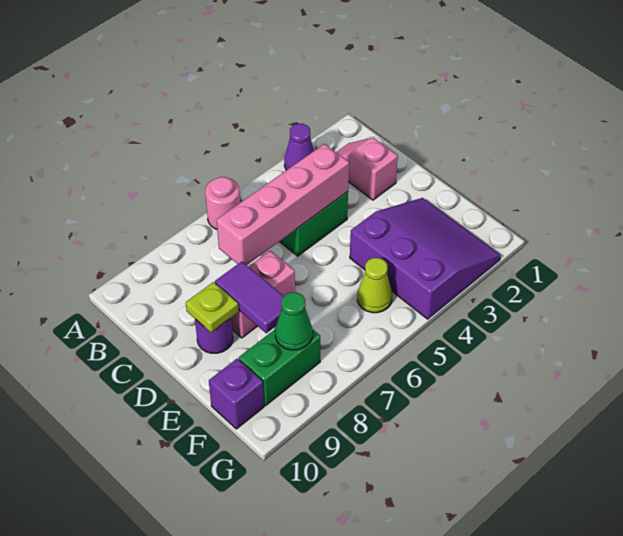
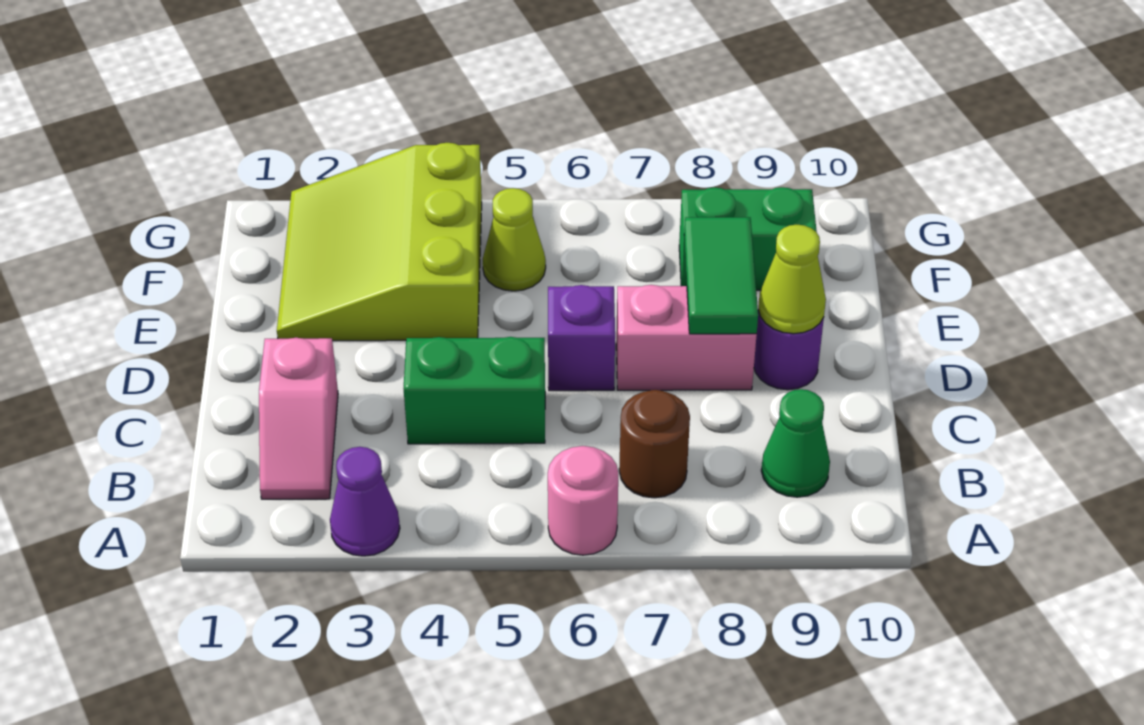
none -> brown round brick B7 level 1
pink brick C4:C7 level 2 -> none
purple tile D8:E8 level 2 -> green tile D8:E8 level 2
lime plate D9 level 2 -> lime cone D9 level 2
purple slope E2:G4 level 1 top 4 -> lime slope E2:G4 level 1 top 4
green cone F8 level 2 -> green cone B9 level 1
purple brick F10 level 1 -> purple brick D6 level 1

